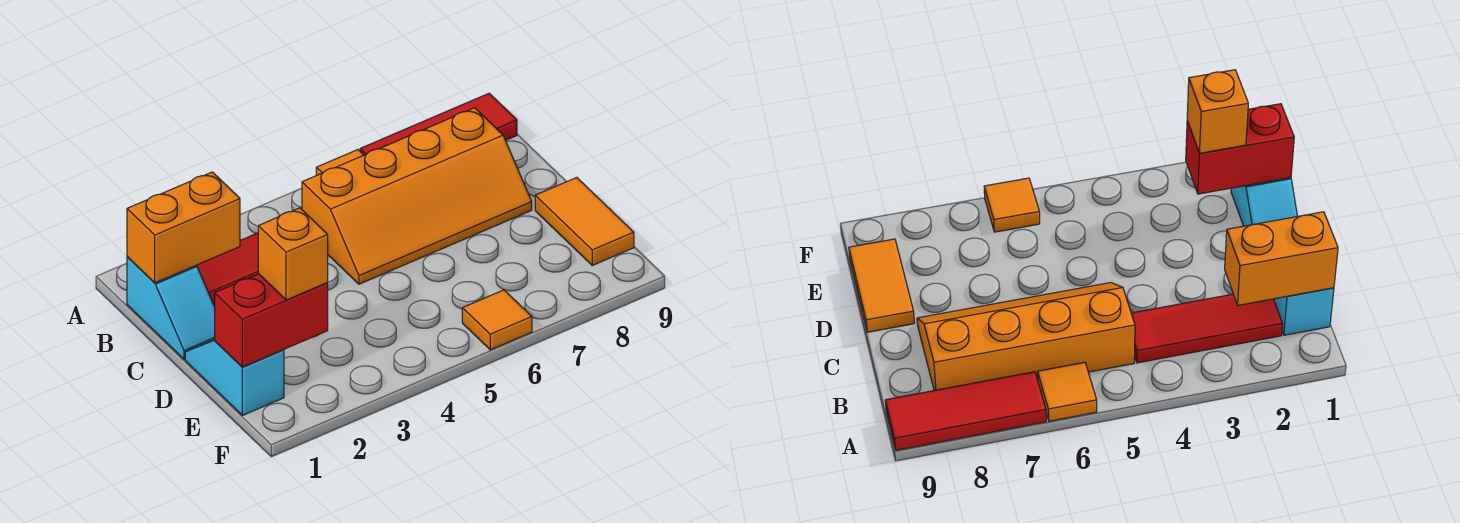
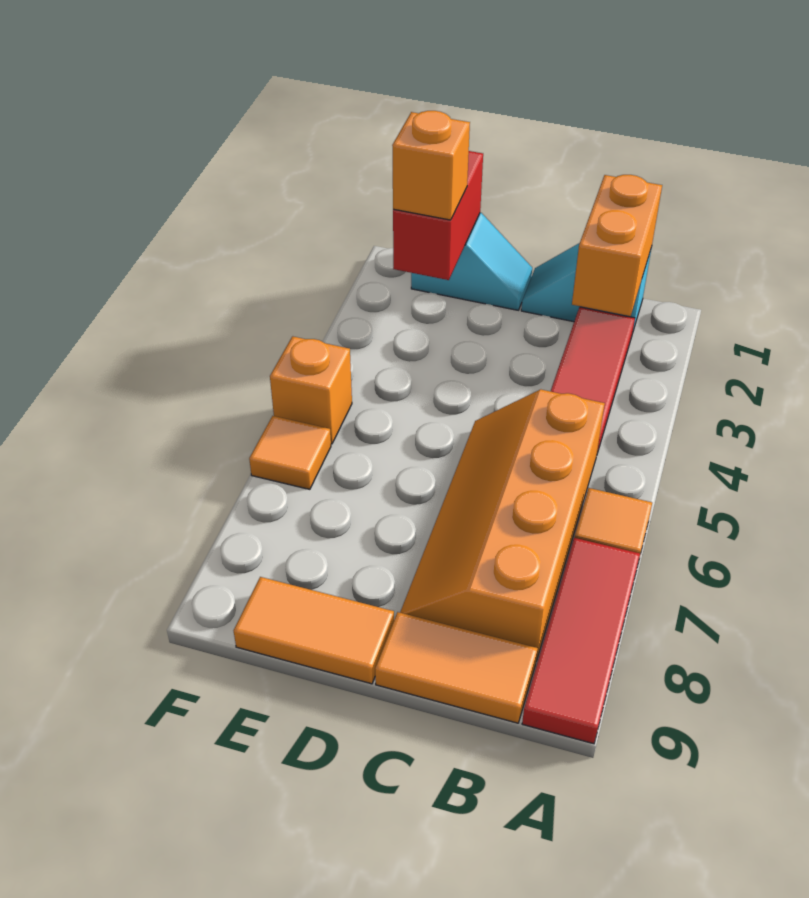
none -> orange tile B9:C9 level 1
none -> orange brick F5 level 1

